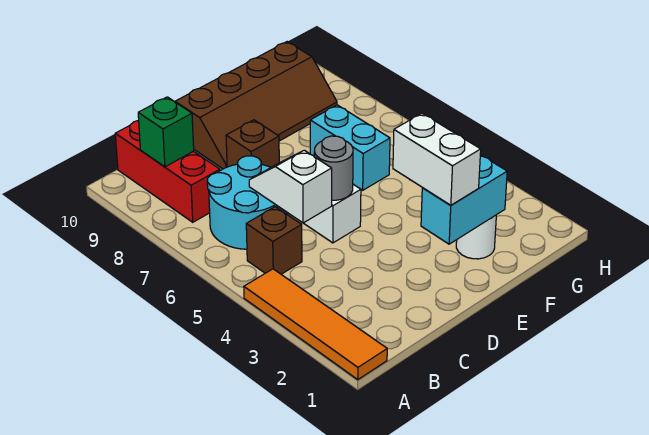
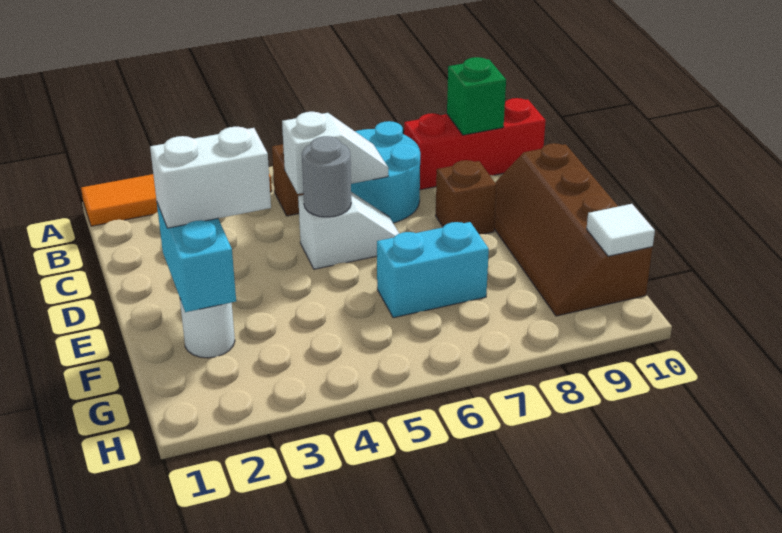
none -> white tile G10 level 2

